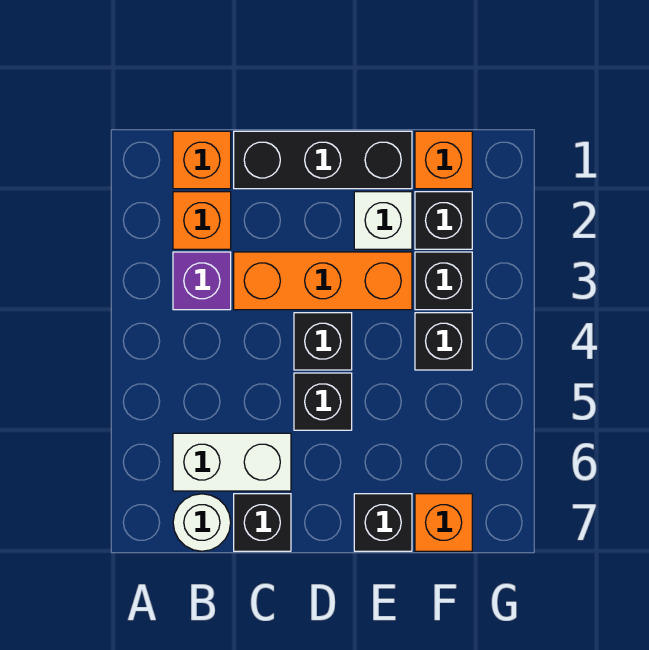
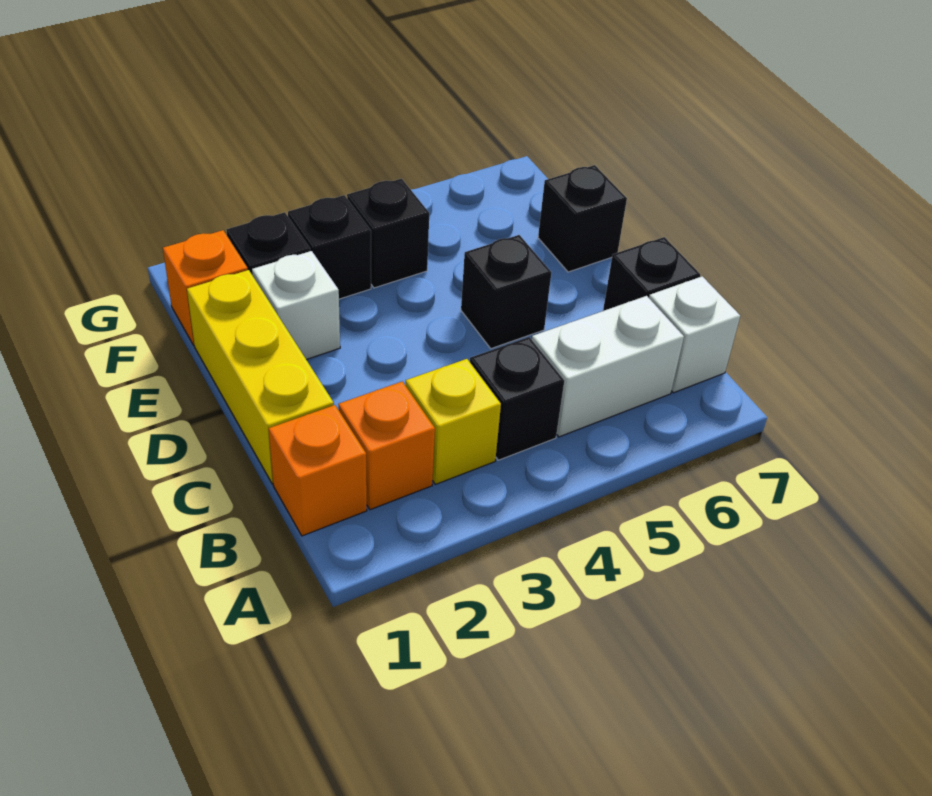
purple brick B3 level 1 -> yellow brick B3 level 1
white brick B6:C6 level 1 -> white brick B5:B6 level 1
white round brick B7 level 1 -> white brick B7 level 1
black brick C1:E1 level 1 -> yellow brick C1:E1 level 1
orange brick C3:E3 level 1 -> none
black brick D4 level 1 -> black brick B4 level 1
orange brick F7 level 1 -> none

